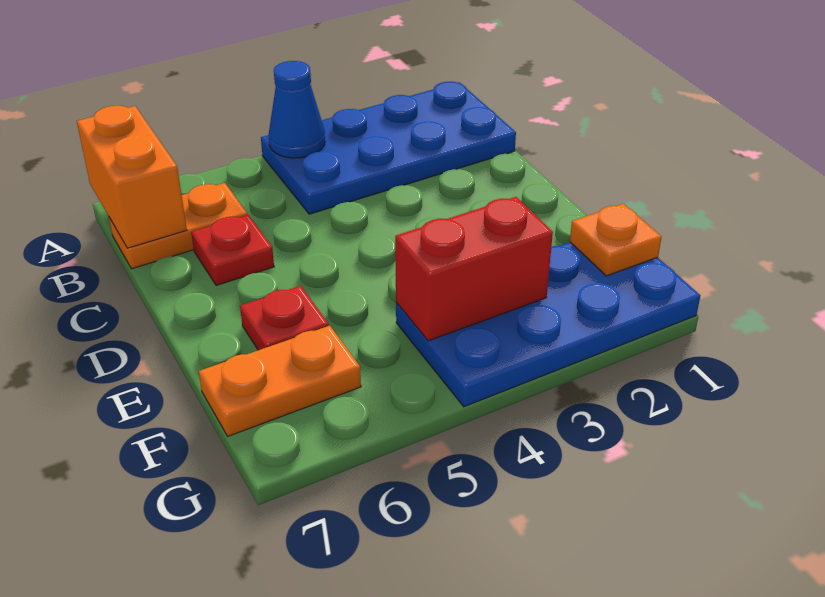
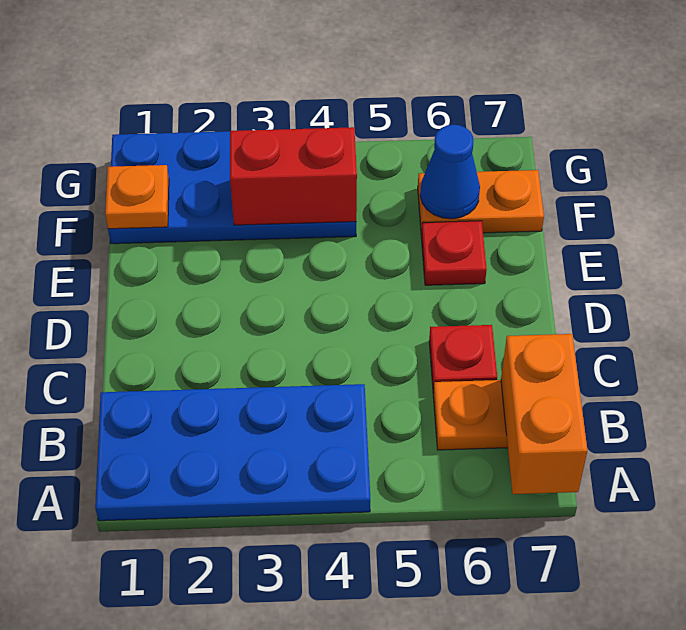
blue cone A4 level 2 -> blue cone F6 level 2

